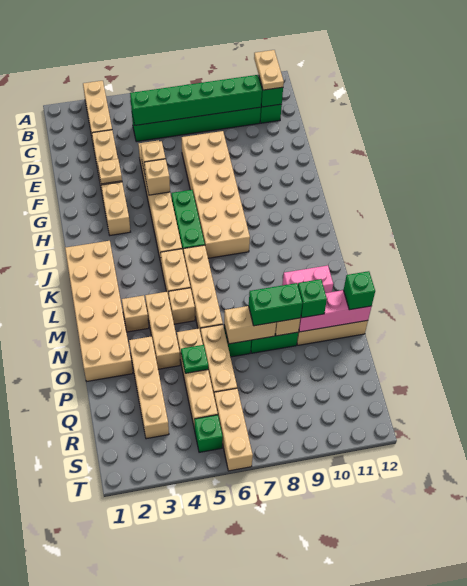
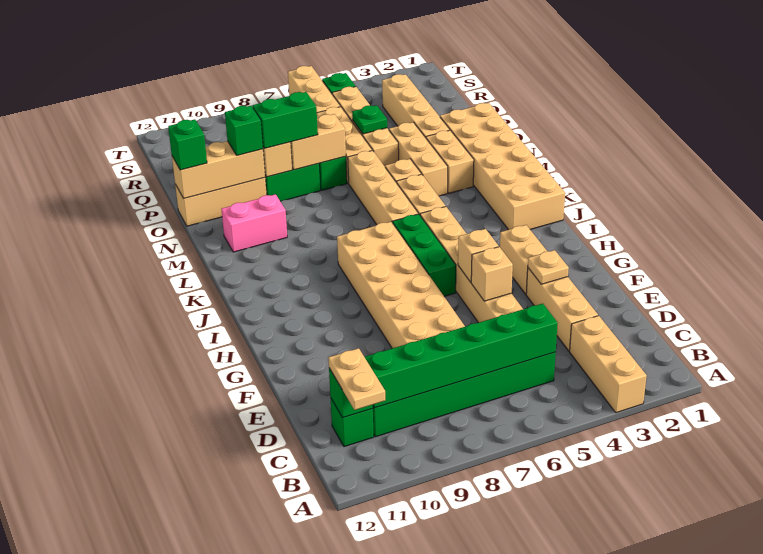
tan brick M3 level 1 -> tan brick M3:N3 level 1
pink brick O10:O12 level 2 -> tan brick O10:O12 level 2

